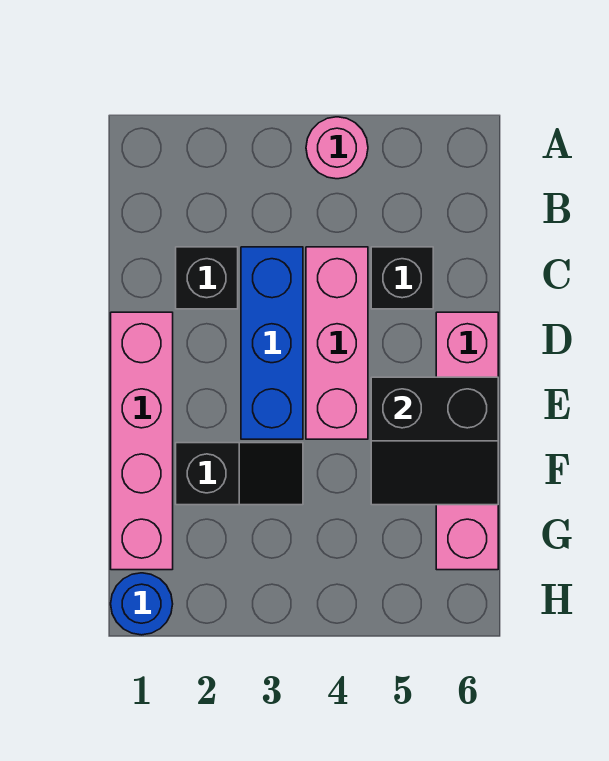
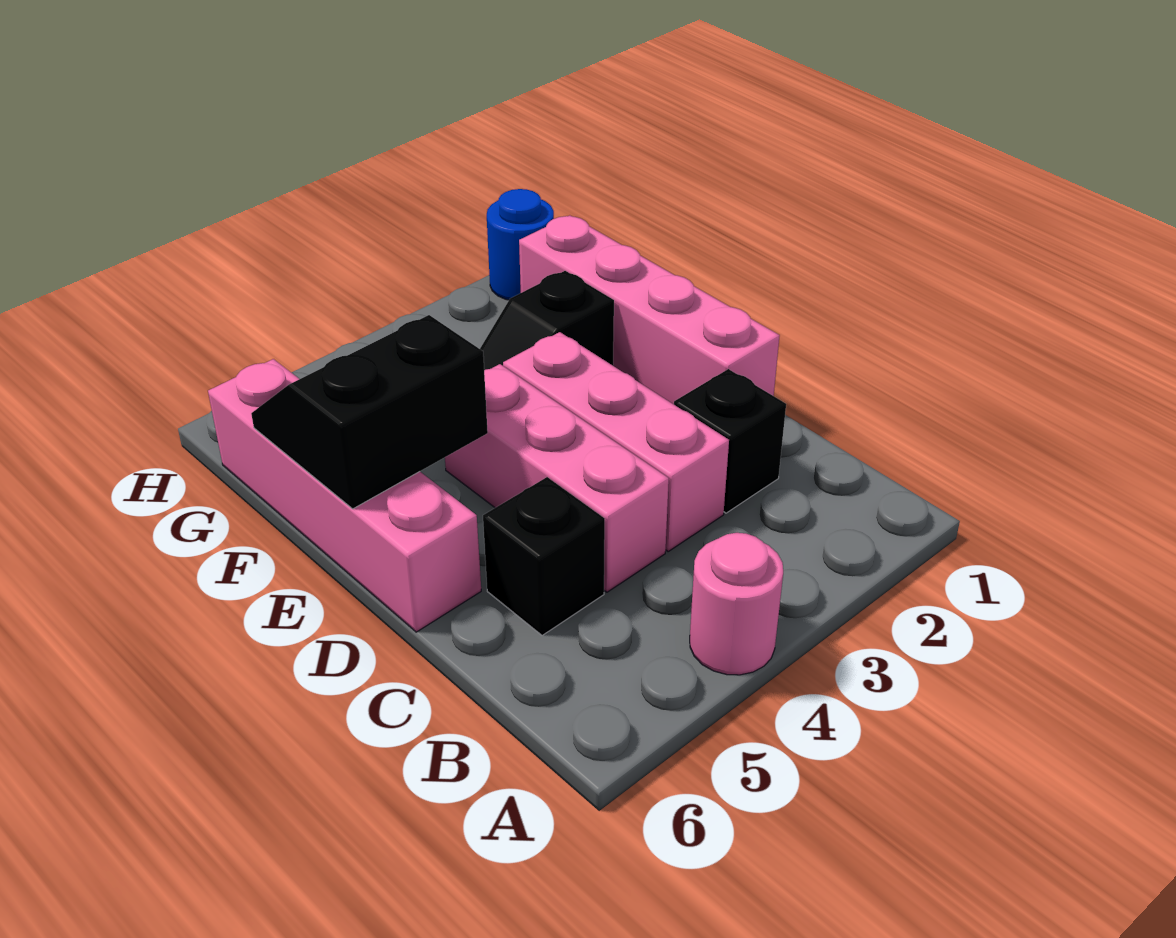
blue brick C3:E3 level 1 -> pink brick C3:E3 level 1

